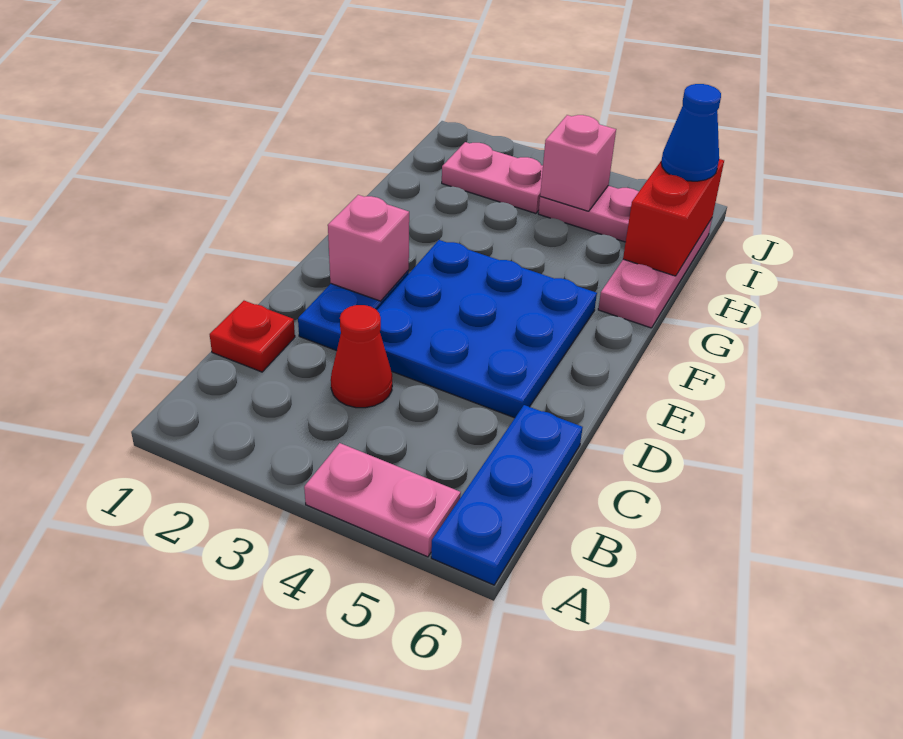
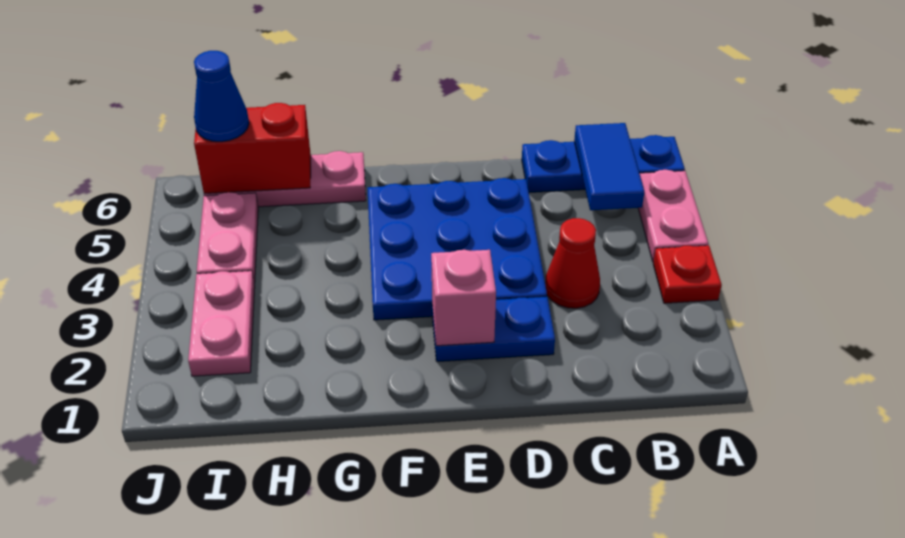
none -> blue tile B5:B6 level 2
red plate C1 level 1 -> red plate A3 level 1
pink brick I4 level 2 -> none

